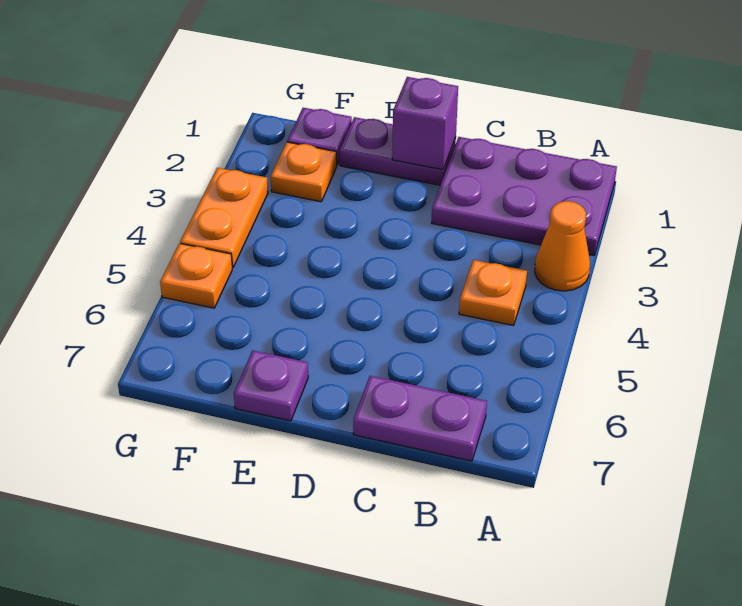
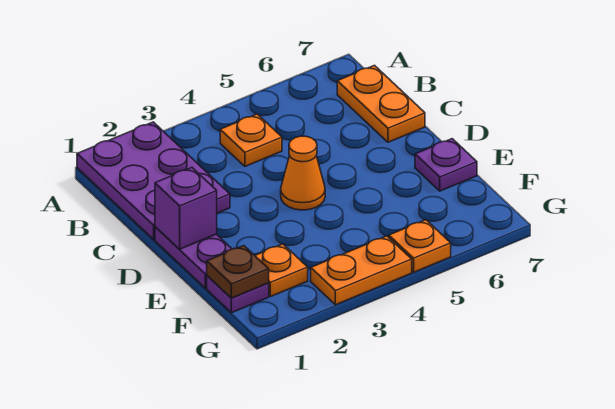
orange cone A3 level 1 -> orange cone D4 level 1
purple plate B7:C7 level 1 -> orange plate B7:C7 level 1
none -> brown plate F1 level 2

